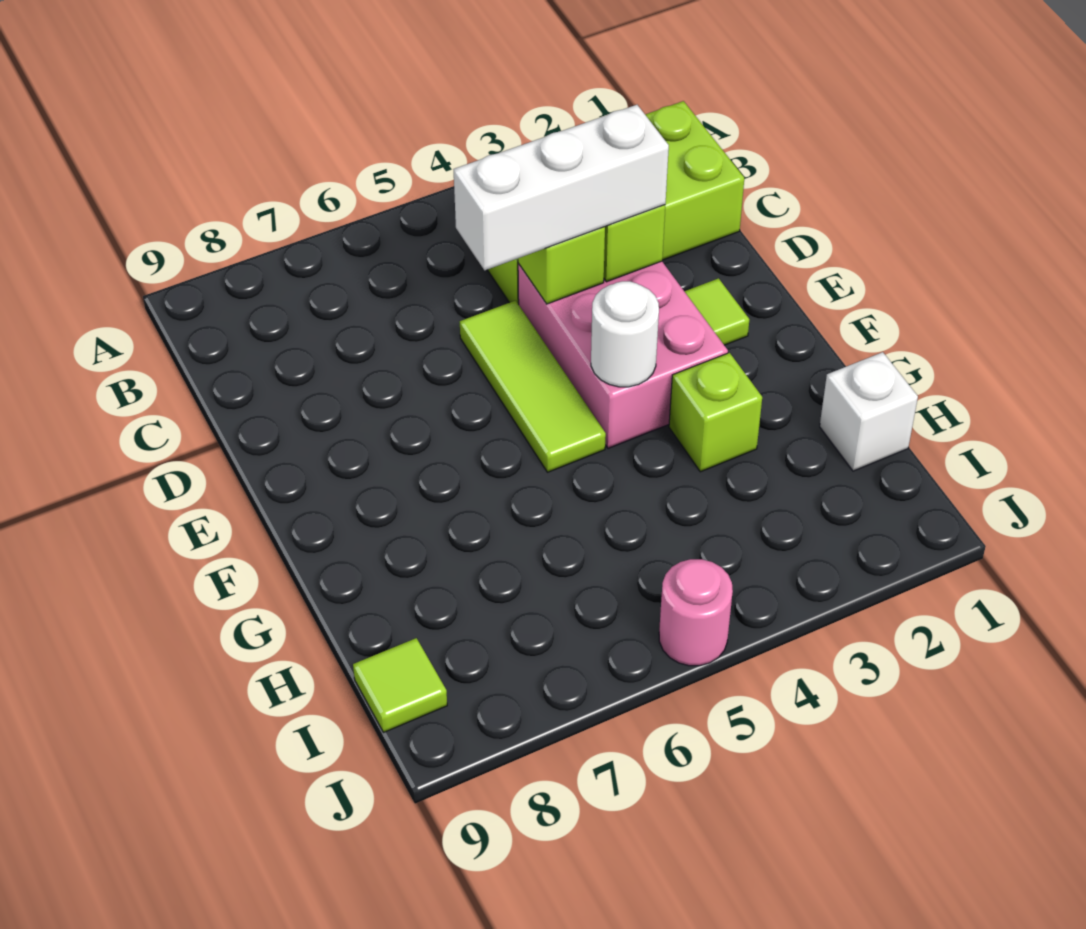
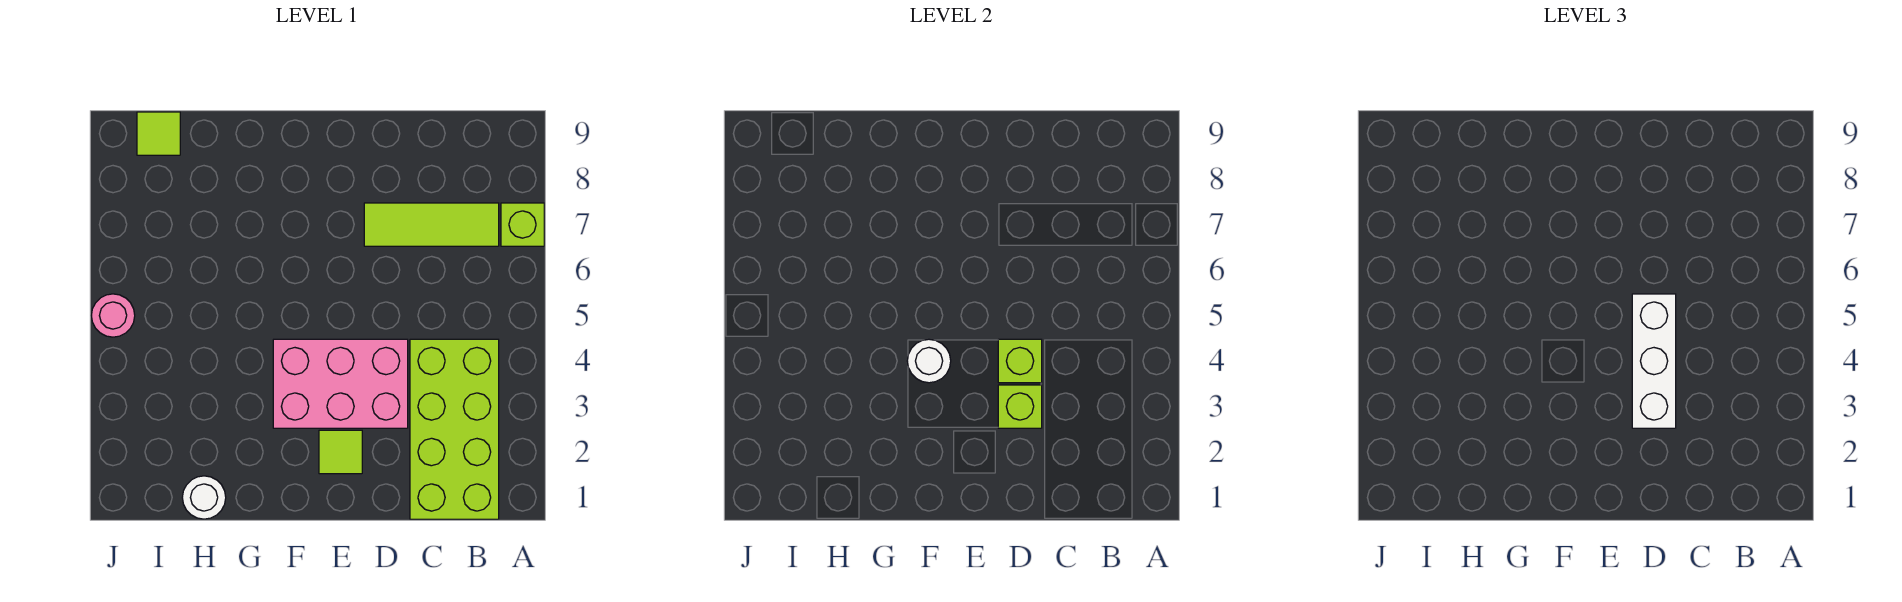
lime tile D5:F5 level 1 -> lime tile B7:D7 level 1
lime brick G3 level 1 -> lime brick A7 level 1
white brick H1 level 1 -> white round brick H1 level 1

